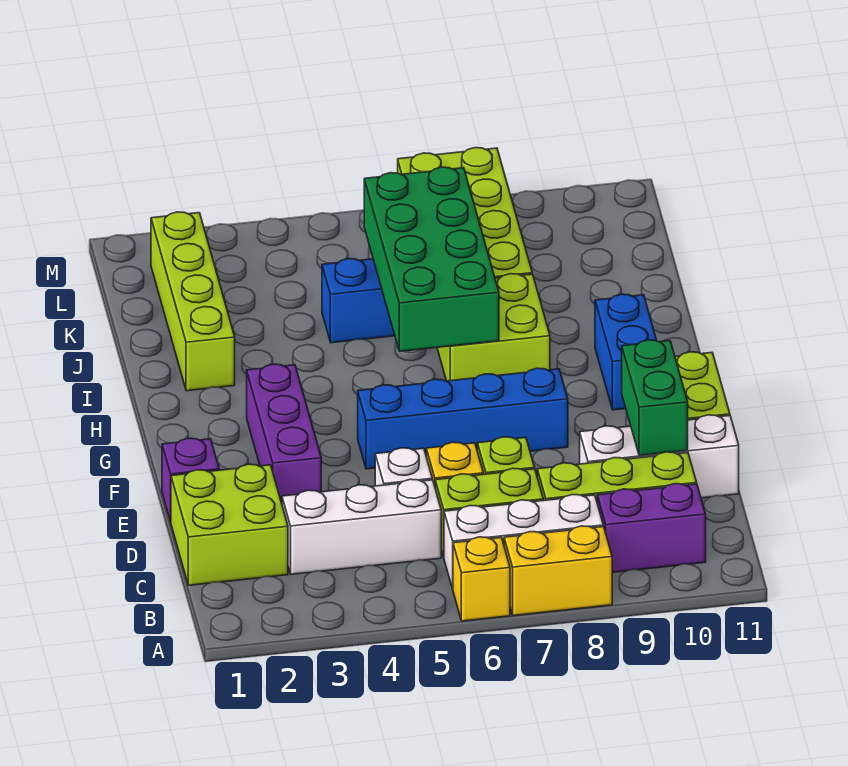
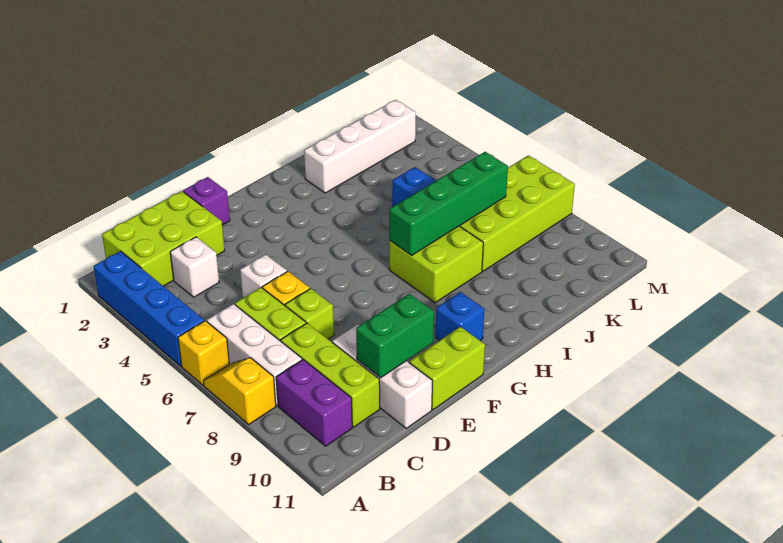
yellow brick A7:A8 level 1 -> yellow slope A7:A8 level 1 top 8
lime brick C1:D2 level 1 -> lime brick B1:D2 level 1
white brick C3:C5 level 1 -> white brick C3 level 1
purple brick E3:G3 level 1 -> none
blue brick F5:F8 level 1 -> blue brick A2:A5 level 1
blue brick G10:H10 level 1 -> blue brick G10 level 1
green brick H6:K7 level 2 -> green brick H7:K7 level 2
lime brick I2:L2 level 1 -> white brick I2:L2 level 1

